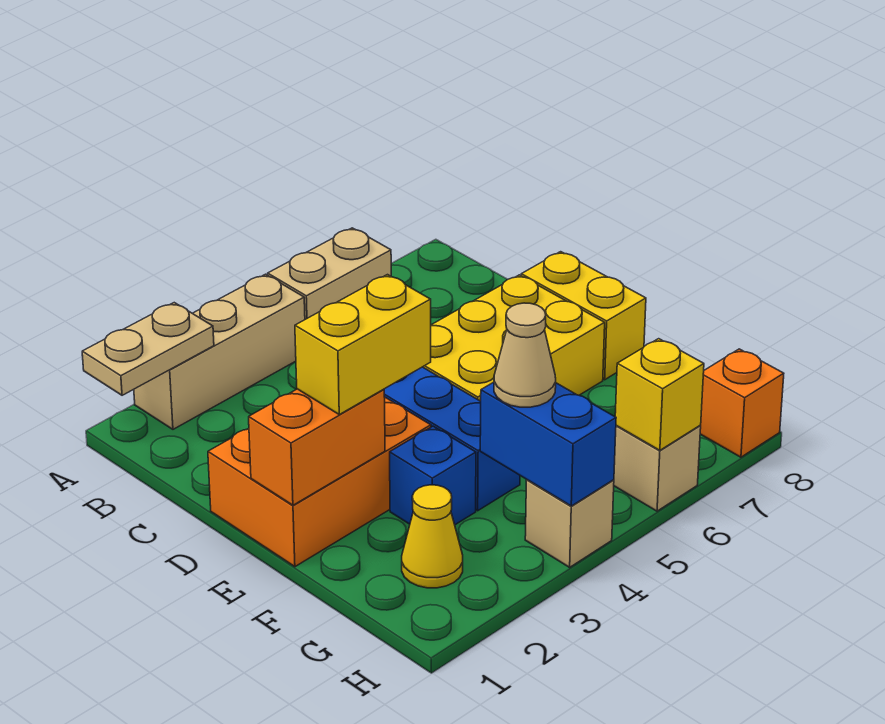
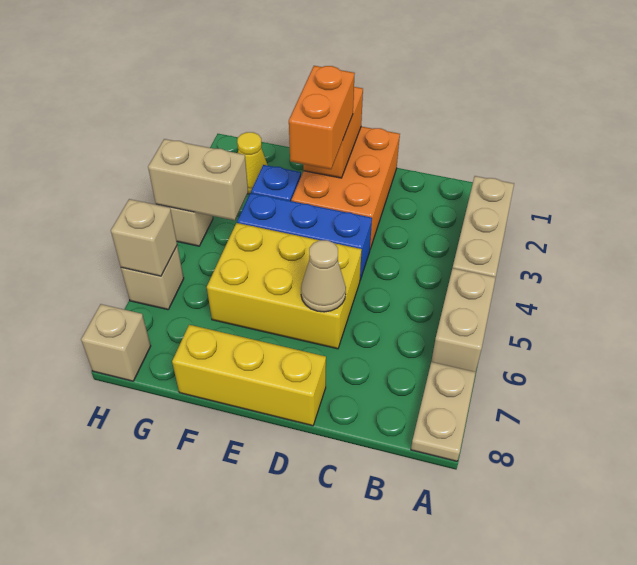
tan plate A1:A2 level 2 -> tan plate A7:A8 level 1
yellow brick D5:E7 level 1 -> yellow brick D5:F6 level 1
yellow brick D8:E8 level 1 -> yellow brick D8:F8 level 1
yellow brick E2:E3 level 3 -> orange brick E2:E3 level 3
blue brick G4:H4 level 2 -> tan brick G4:H4 level 2
tan cone G4 level 3 -> tan cone D6 level 2
yellow brick H6 level 2 -> tan brick H6 level 2
orange brick H8 level 1 -> tan brick H8 level 1

